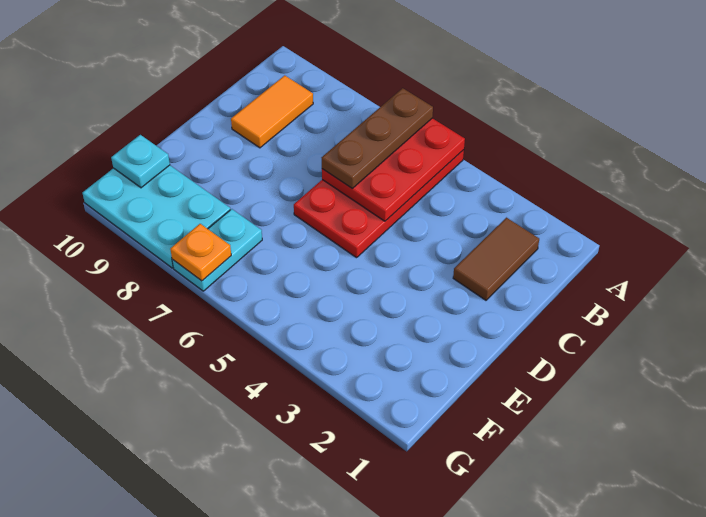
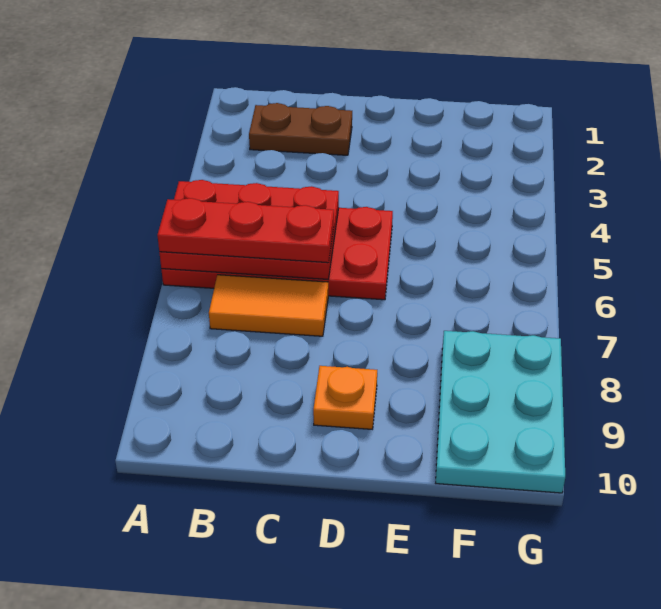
brown plate A6:C6 level 3 -> red plate A6:C6 level 3
brown tile B2:C2 level 1 -> brown plate B2:C2 level 1
orange tile B9:C9 level 1 -> orange tile B7:C7 level 1
cyan plate F7:G7 level 1 -> none
cyan plate F10 level 2 -> none
orange plate G7 level 2 -> orange plate D9 level 1

